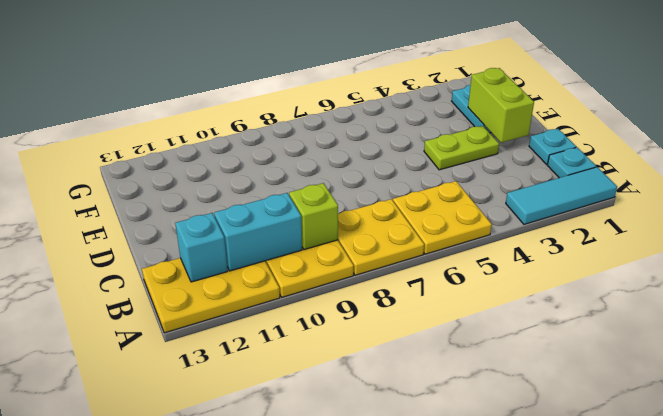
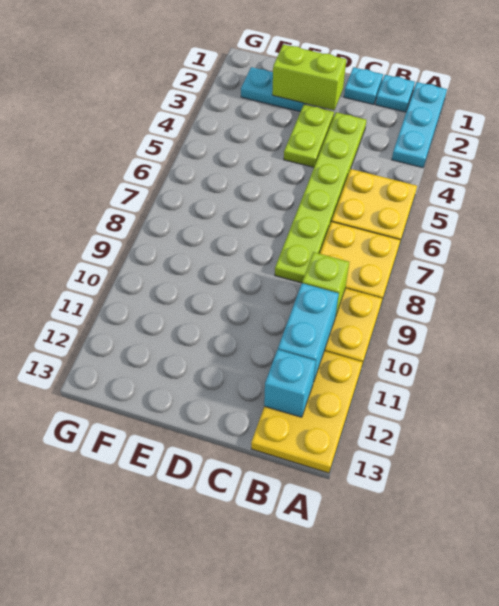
cyan tile A1:A3 level 1 -> cyan plate A1:A3 level 1
none -> lime plate C3:C8 level 1

